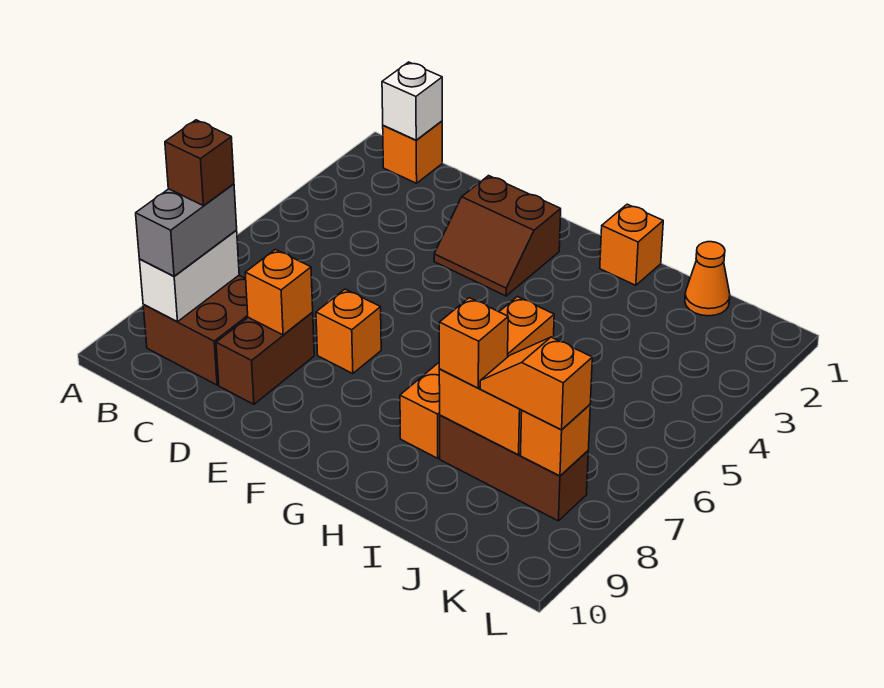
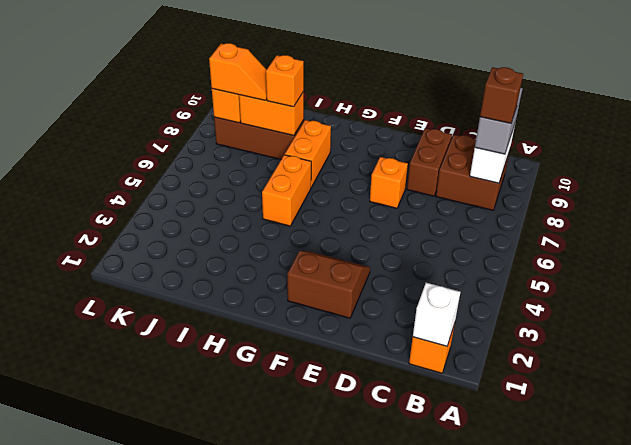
orange brick D8 level 2 -> none
orange brick H1 level 1 -> none
orange cone J1 level 1 -> none

